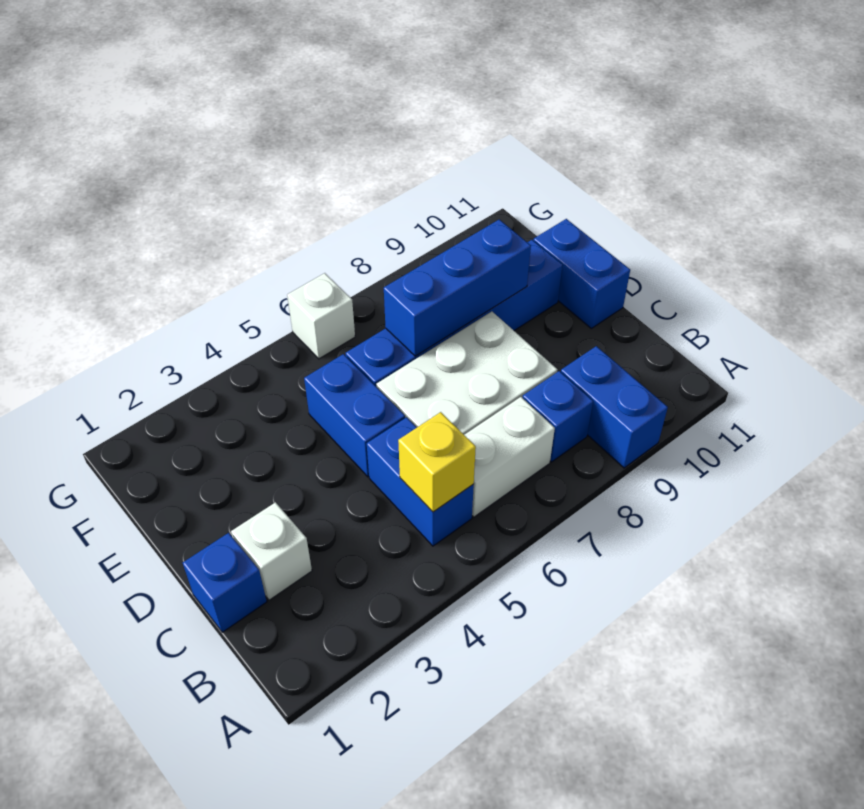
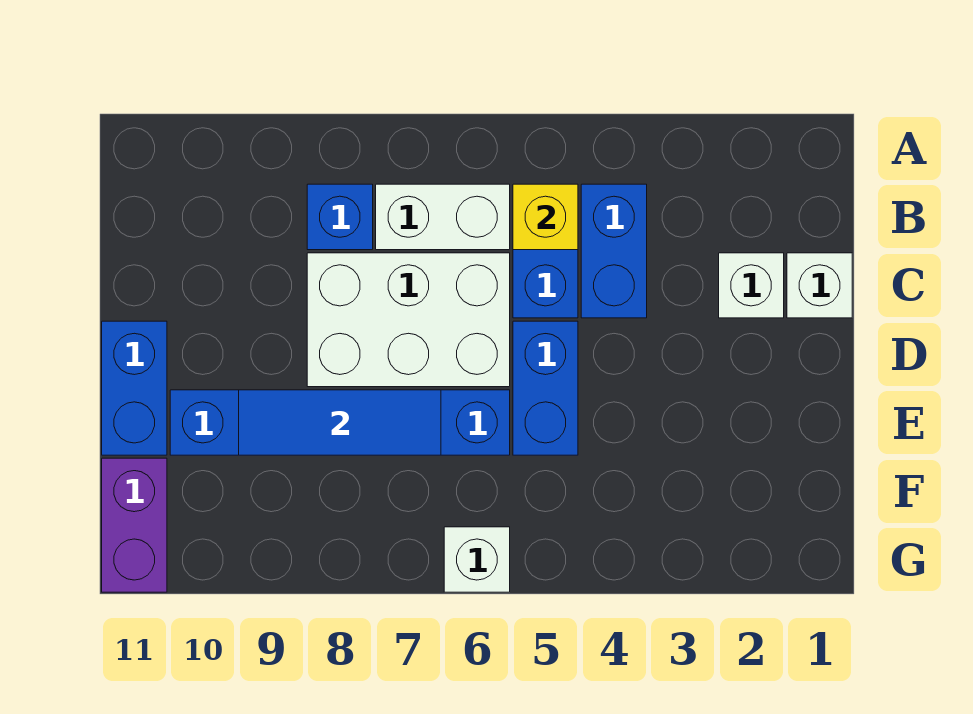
blue brick A9:B9 level 1 -> blue brick B4:C4 level 1
blue brick C1 level 1 -> white brick C1 level 1
blue brick E7:E9 level 2 -> blue tile E7:E9 level 2
none -> purple brick F11:G11 level 1

